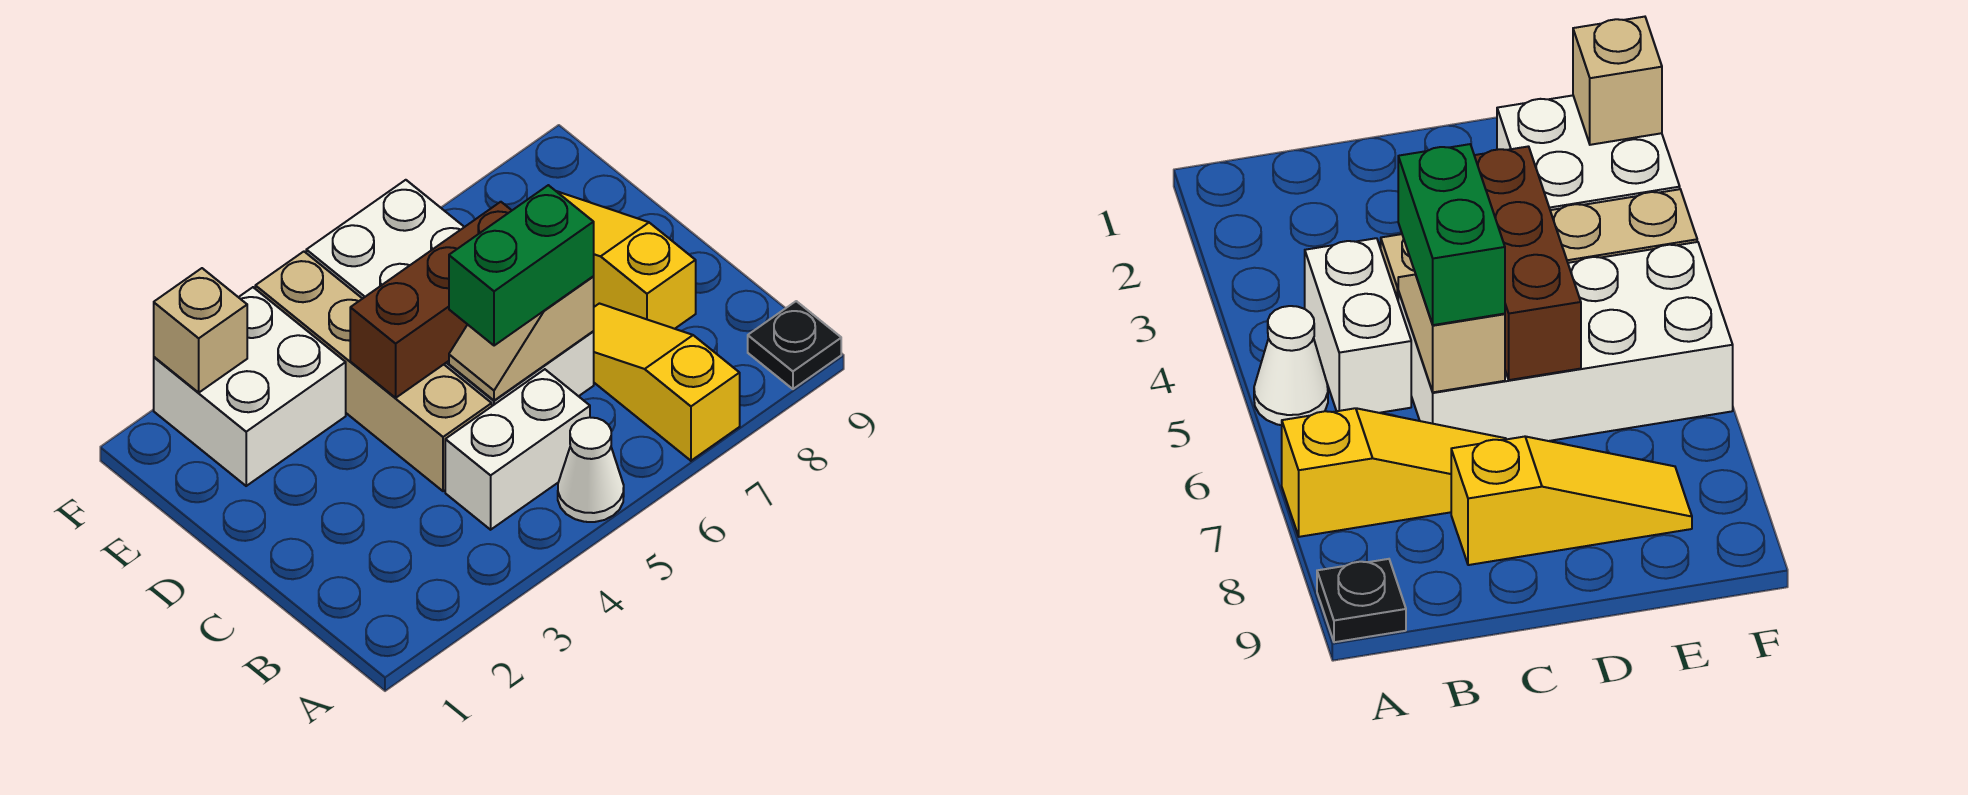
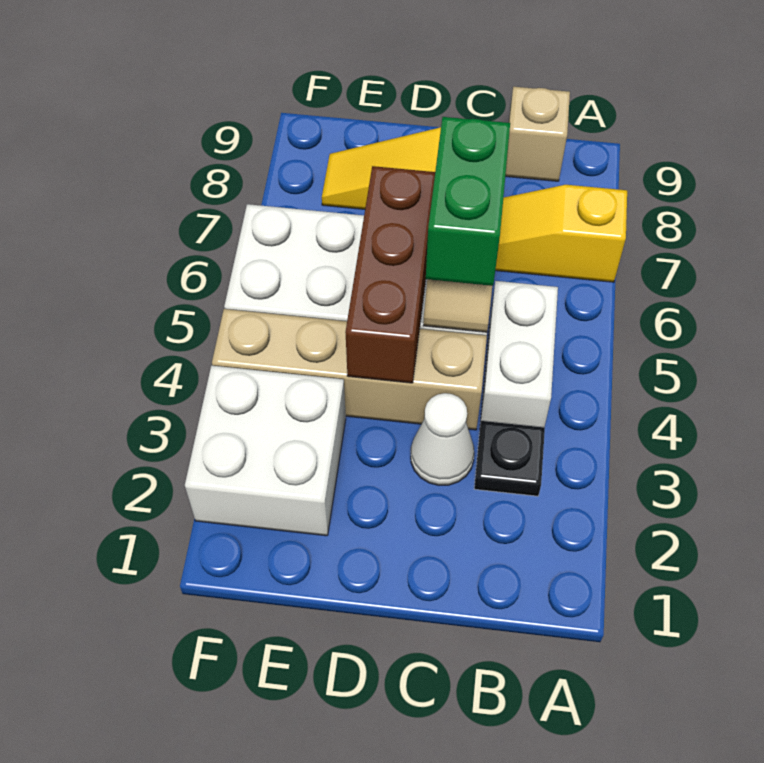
white cone A5 level 1 -> white cone C3 level 1
black plate A9 level 1 -> black plate B3 level 1
tan brick F2 level 2 -> tan brick B9 level 1

